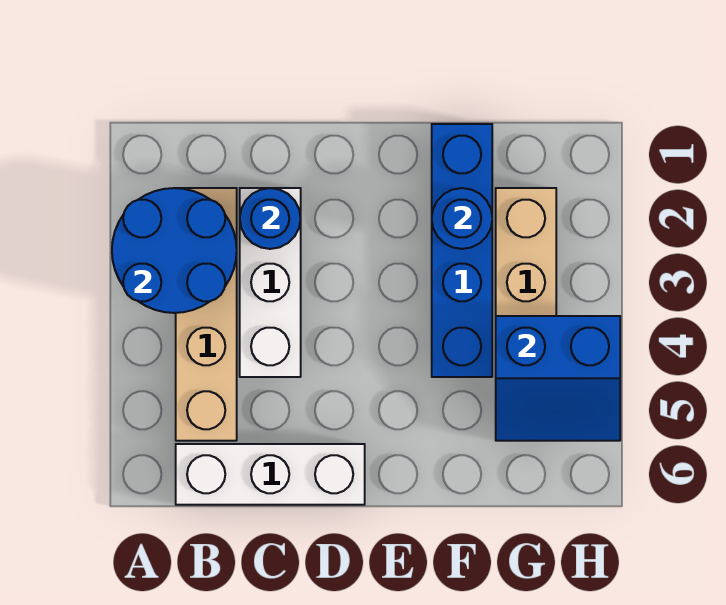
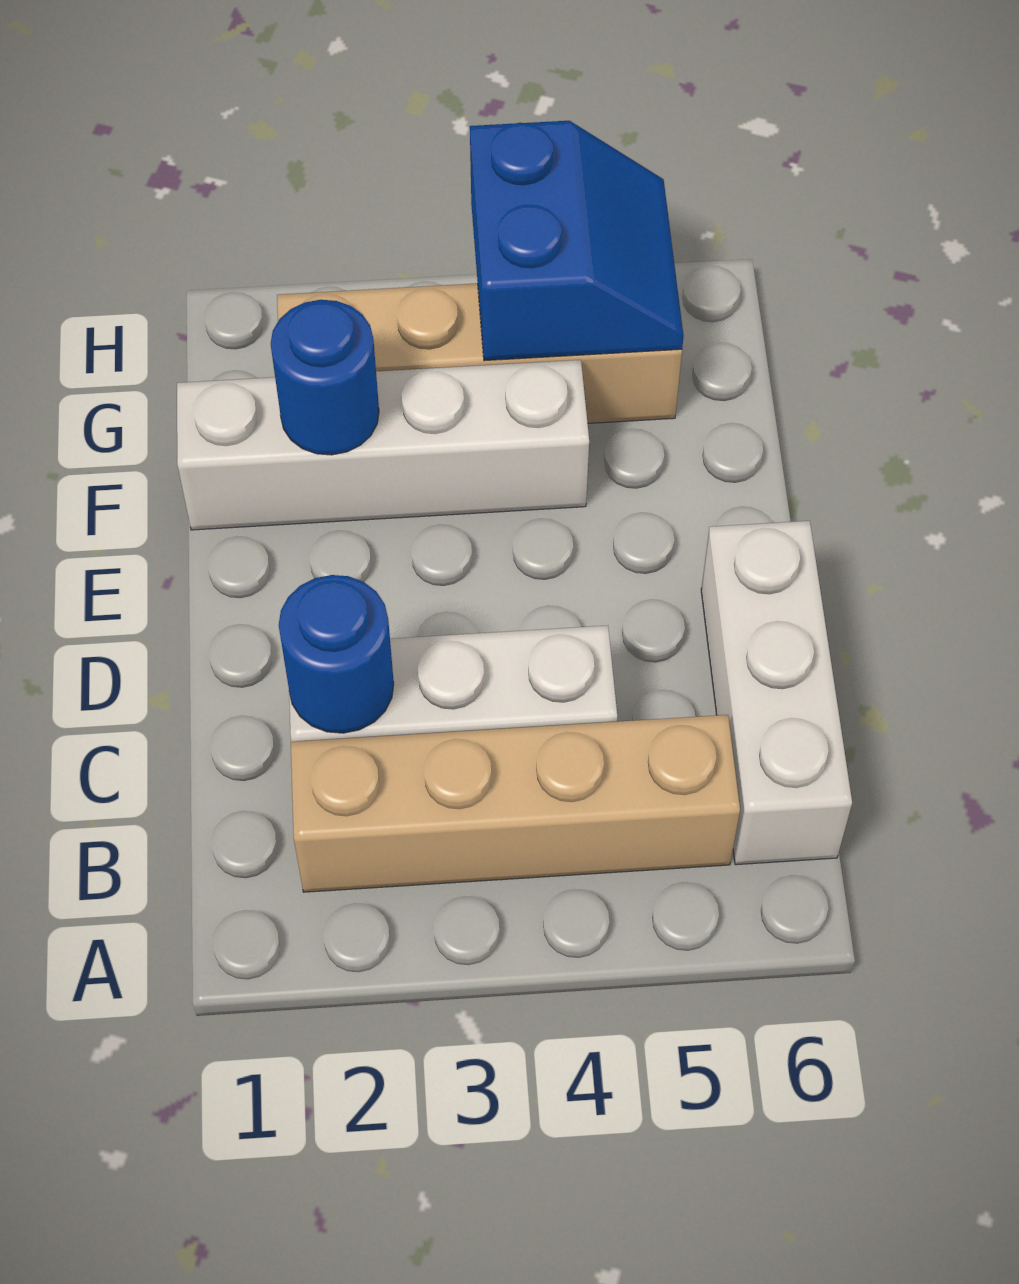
blue round brick A2:B3 level 2 -> none
blue brick F1:F4 level 1 -> white brick F1:F4 level 1

